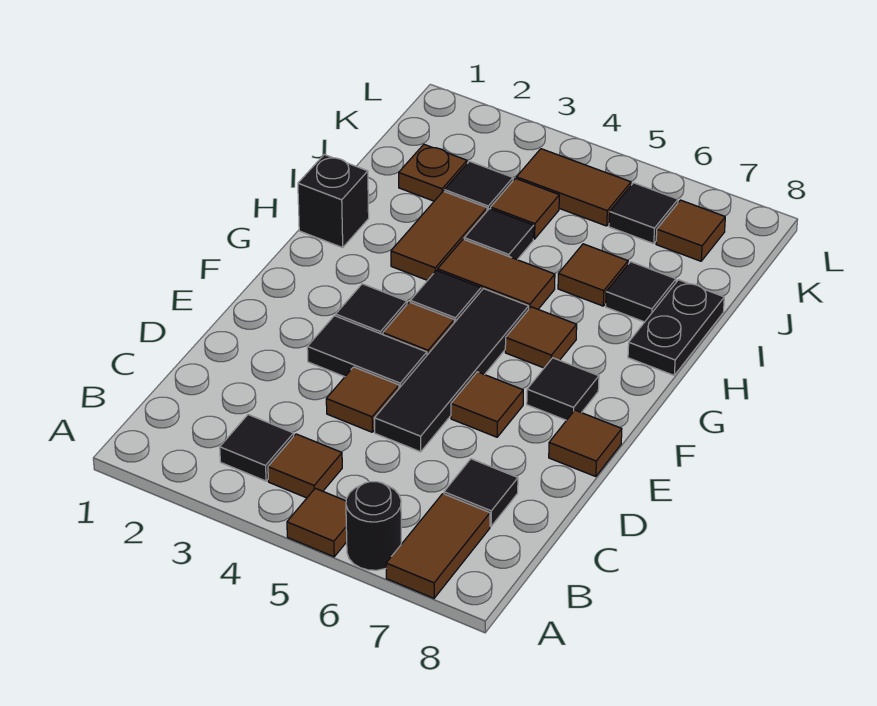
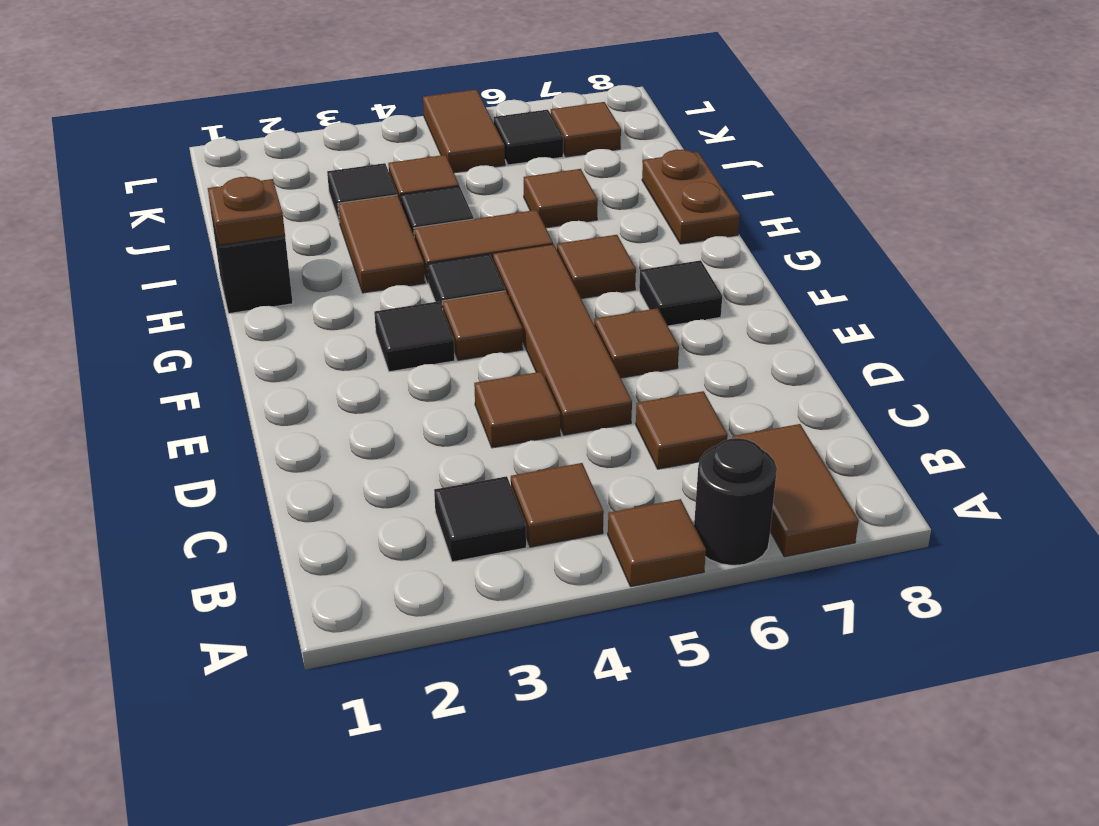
black tile C7 level 1 -> none
black tile D5:G5 level 1 -> brown tile D5:G5 level 1
black tile E3:E4 level 1 -> none
brown tile E8 level 1 -> brown tile C6 level 1
black plate H8:I8 level 1 -> brown plate H8:I8 level 1
black tile I7 level 1 -> none
brown plate J2 level 1 -> brown plate H1 level 2
brown tile K4:K5 level 1 -> brown tile K5:L5 level 1

